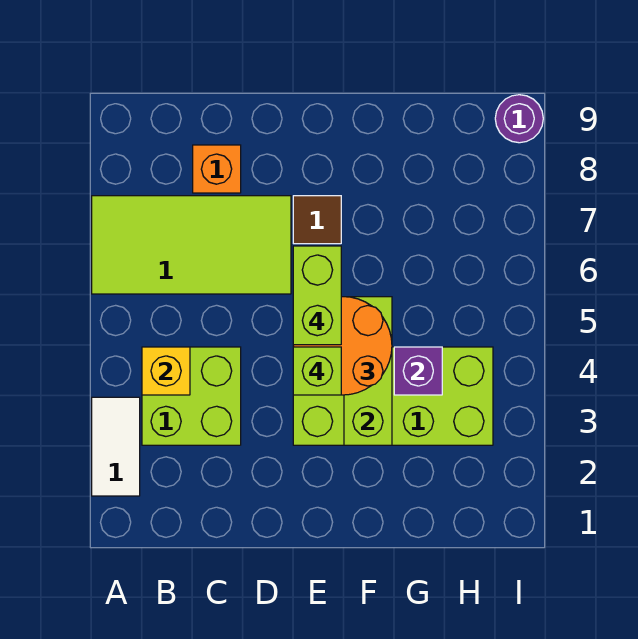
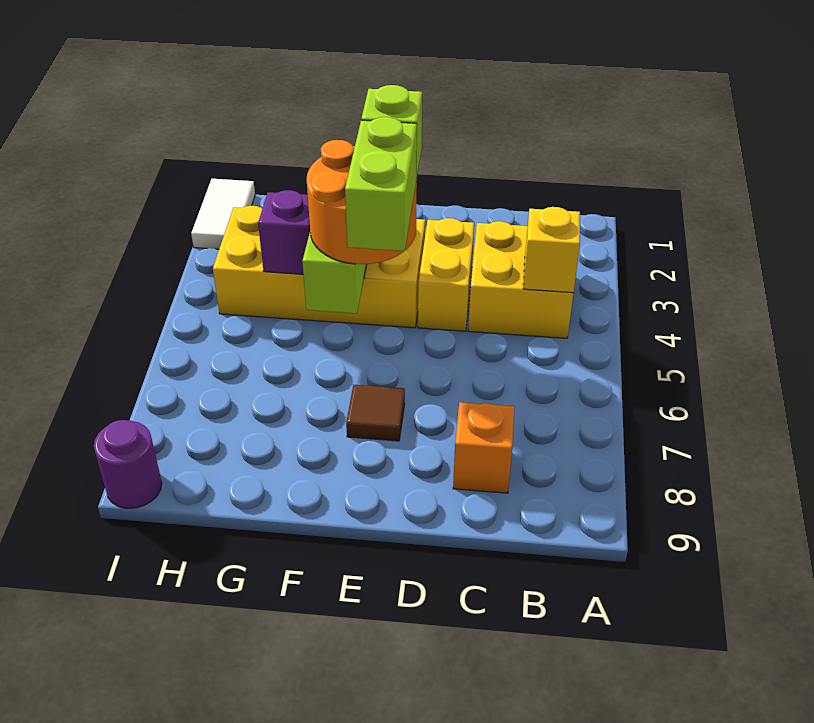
white tile A2:A3 level 1 -> white tile I1:I2 level 1
lime tile A6:D7 level 1 -> none
lime brick B3:C4 level 1 -> yellow brick B3:C4 level 1
none -> yellow brick D3:D4 level 1
lime brick E3:H4 level 1 -> yellow brick E3:H4 level 1

